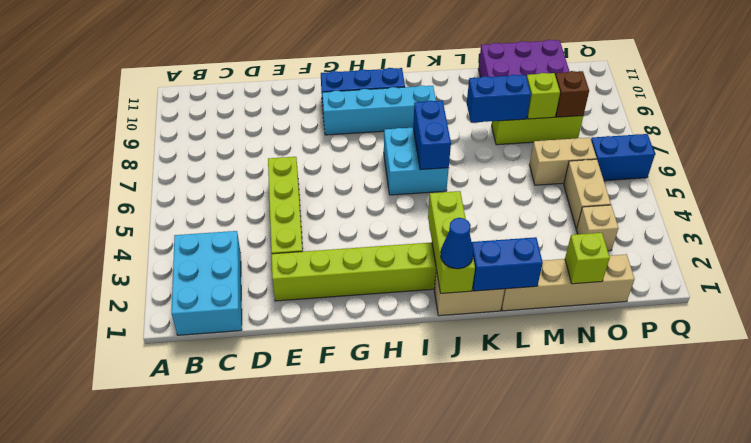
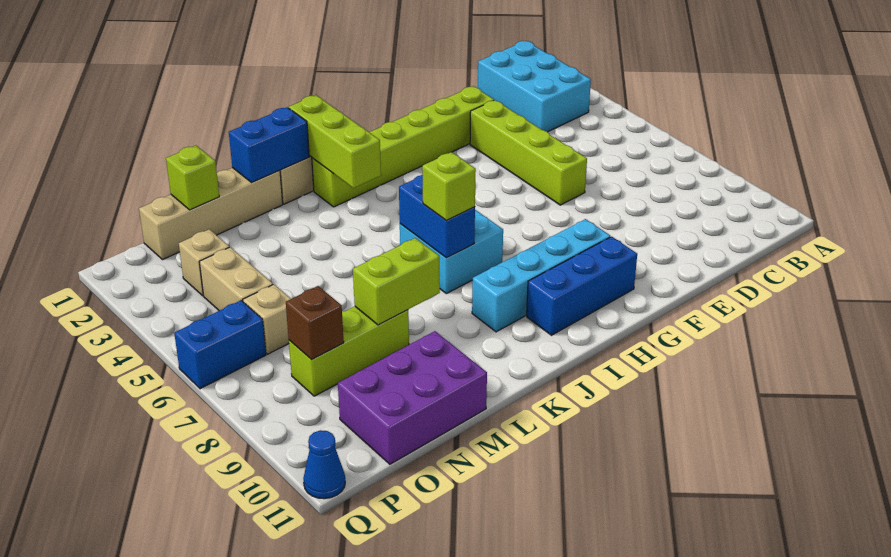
blue cone J1 level 3 -> blue cone Q11 level 1
blue brick L8:M8 level 2 -> lime brick L8:M8 level 2
tan brick N6:O6 level 1 -> tan brick O6 level 1
lime brick N8 level 2 -> lime brick J7 level 3

